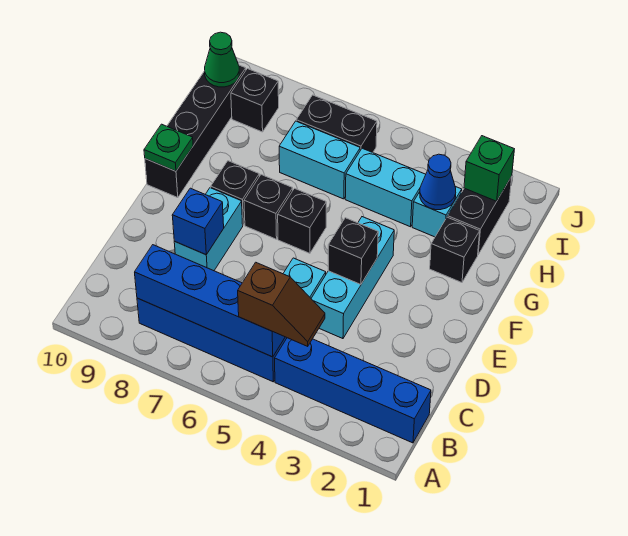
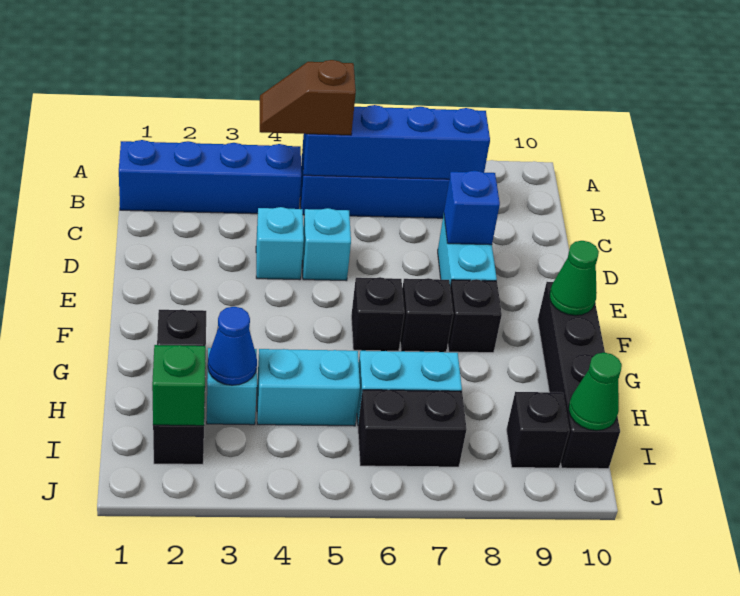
cyan brick D4:F4 level 1 -> cyan brick D4 level 1
black brick E4 level 2 -> none
green plate F10 level 2 -> green cone F10 level 2

